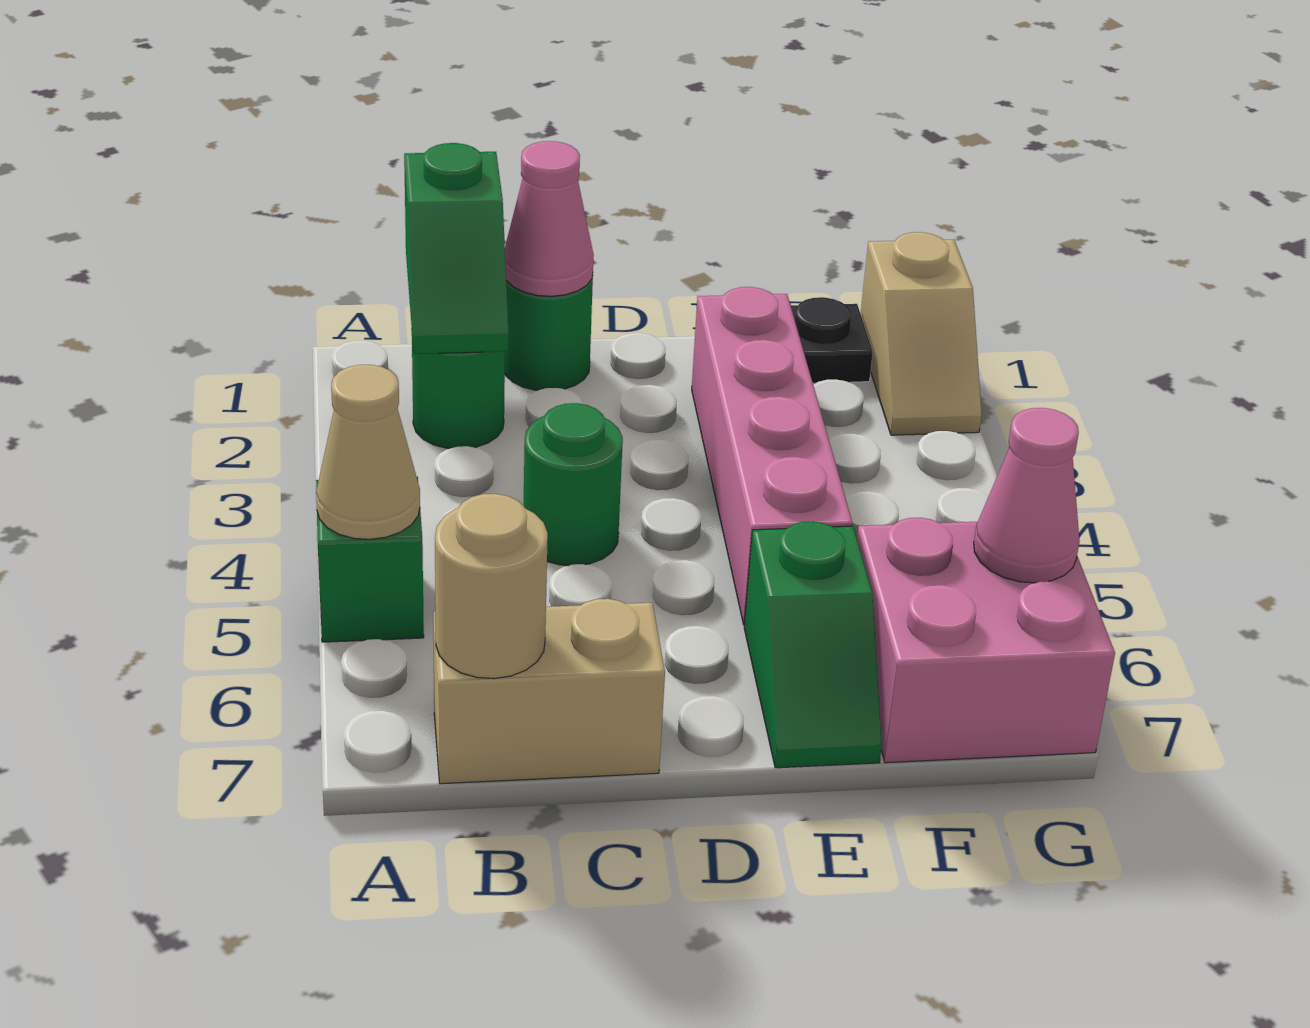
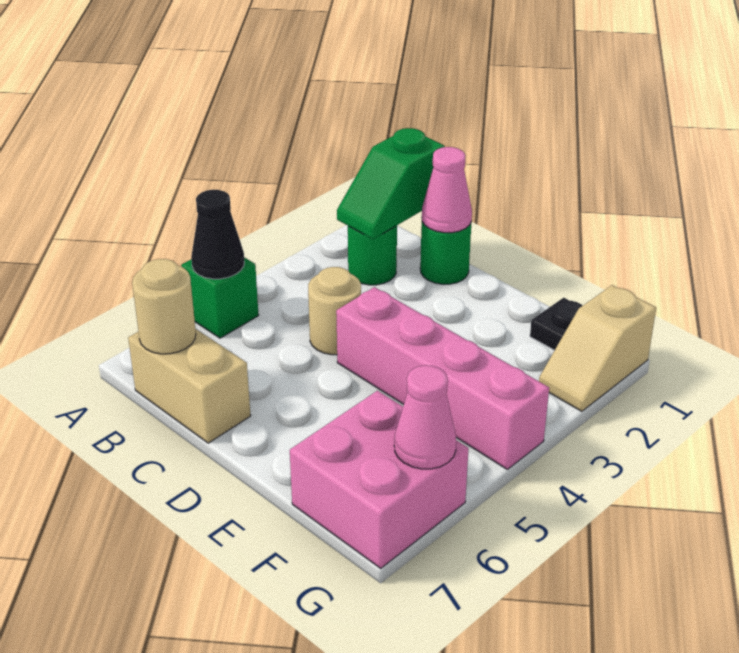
tan cone A5 level 2 -> black cone A5 level 2
green round brick C4 level 1 -> tan round brick C4 level 1
pink brick E2:E5 level 1 -> pink brick D4:G4 level 1
green slope E6:E7 level 1 top 6 -> none

